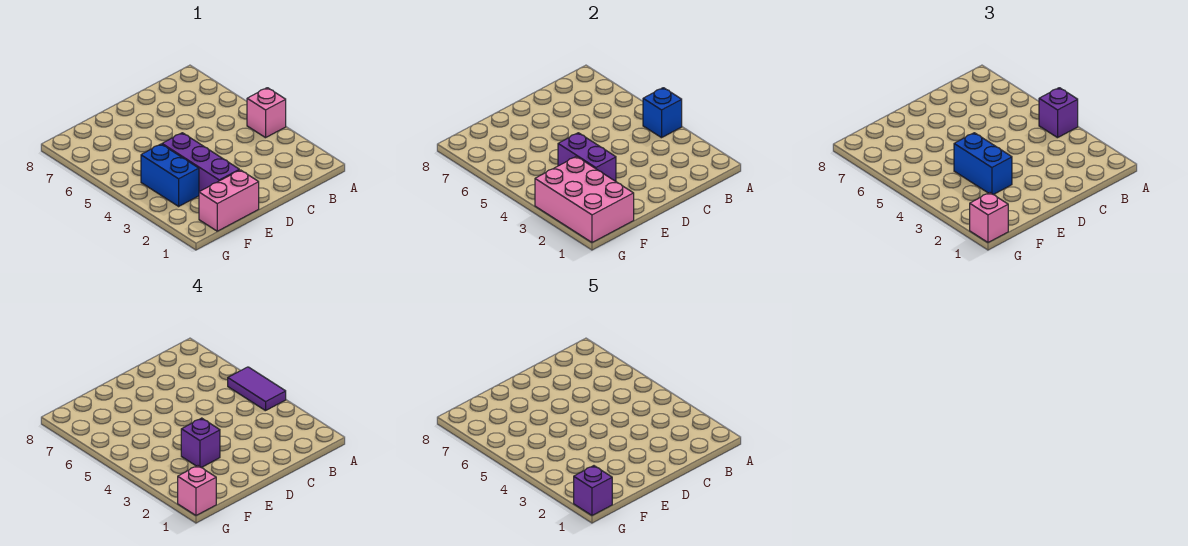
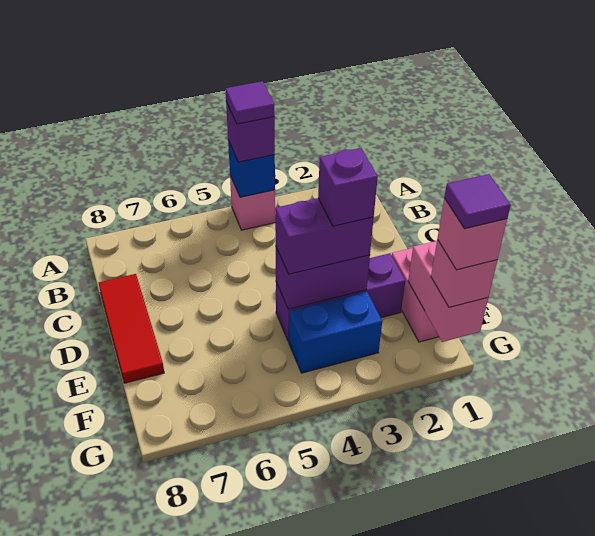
purple tile A4:A5 level 4 -> purple tile A4 level 4
none -> red tile C8:E8 level 1
blue brick E3:E4 level 3 -> purple brick E3:E4 level 3
pink brick F1:G3 level 2 -> pink brick F1:G1 level 2
purple brick G1 level 5 -> purple tile G1 level 5

